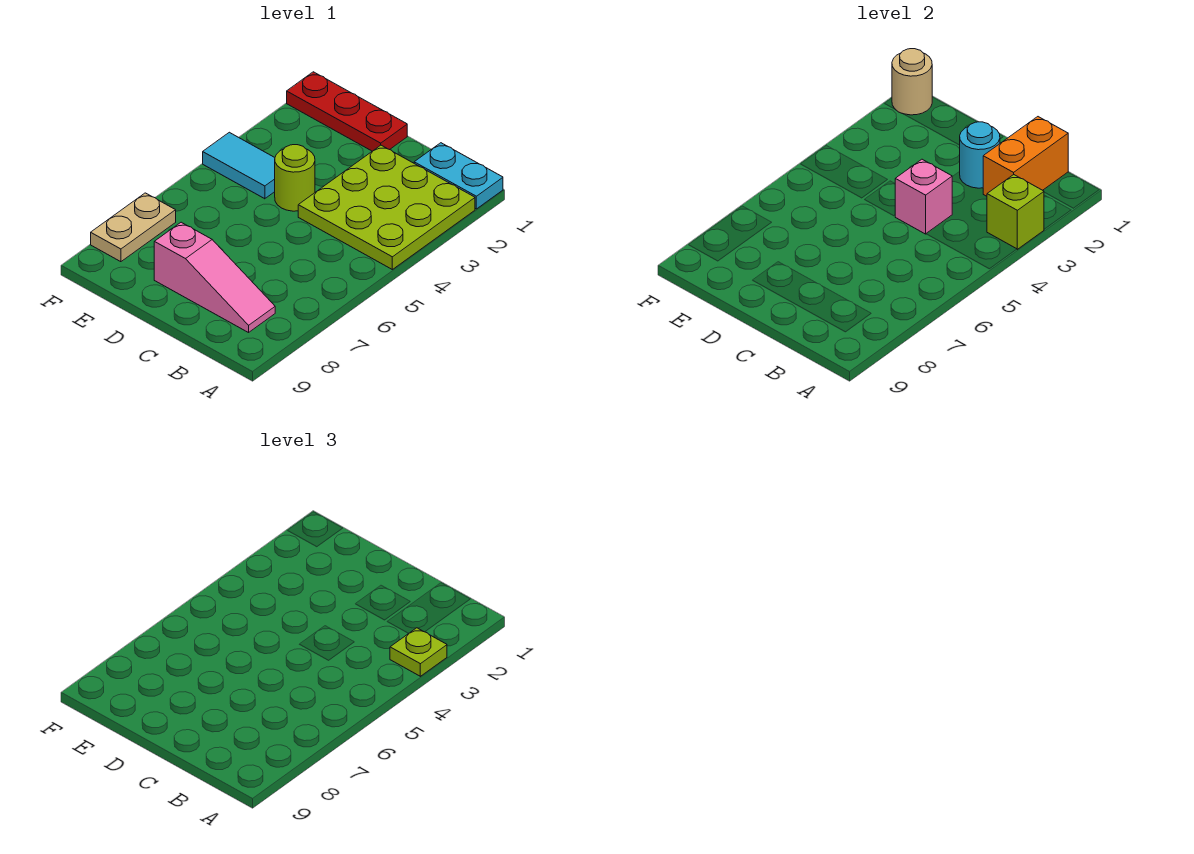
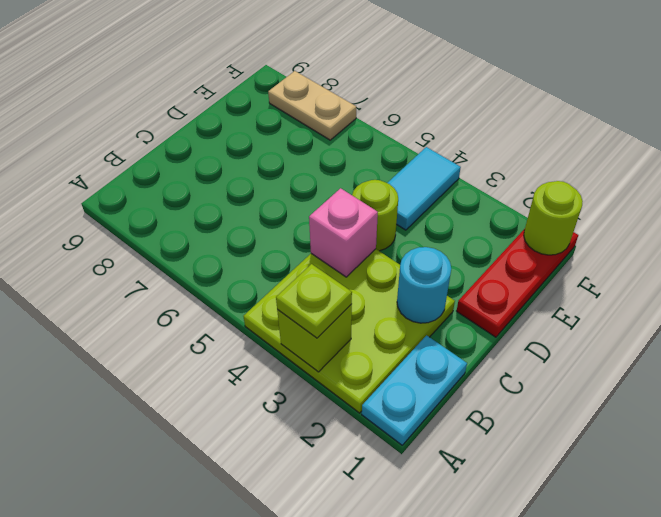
orange brick B1:B2 level 2 -> none
pink slope B8:D8 level 1 top D -> none
tan round brick F1 level 2 -> lime round brick F1 level 2

